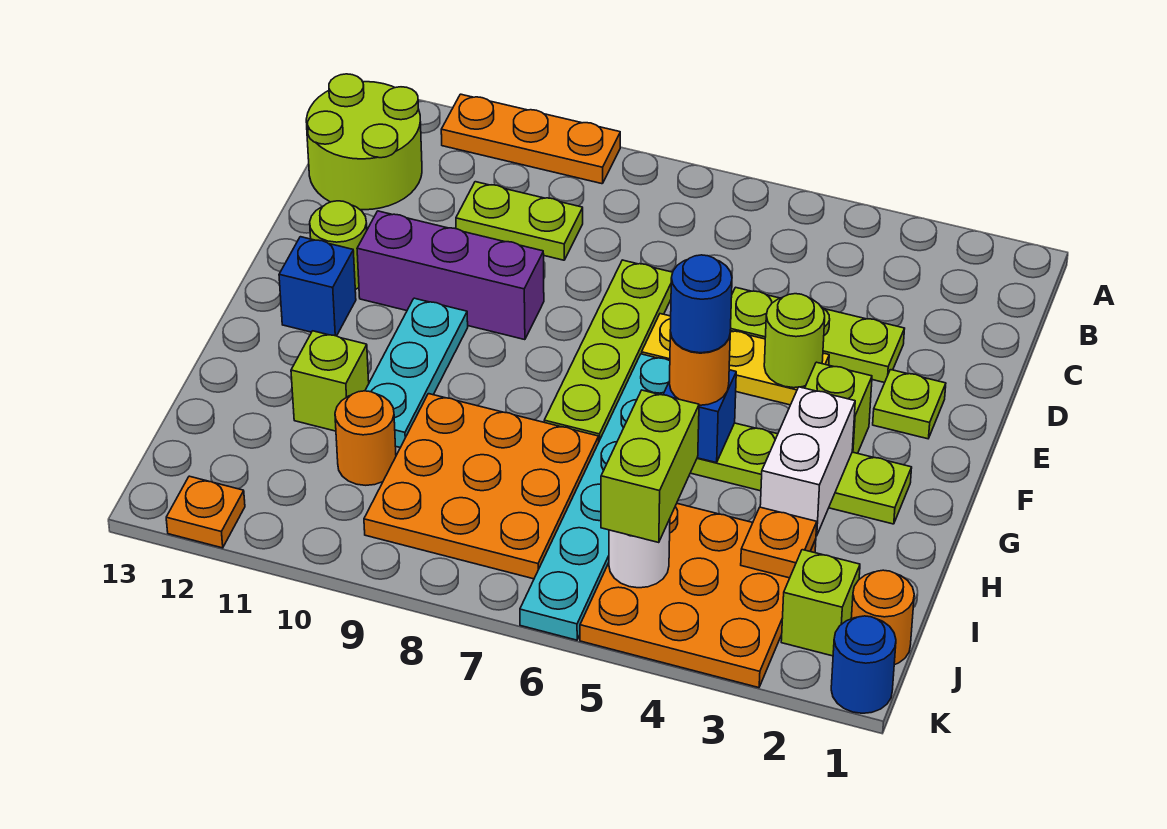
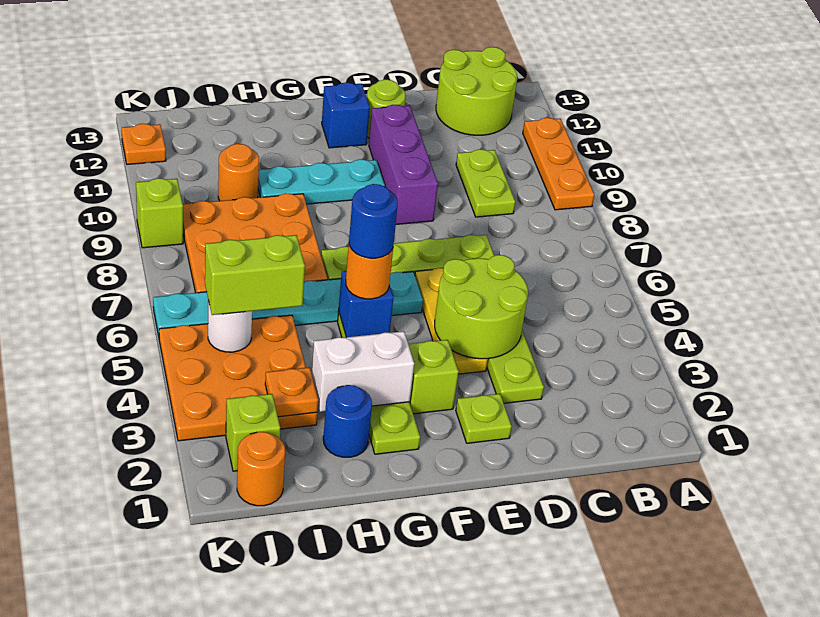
lime round brick E4 level 2 -> lime round brick D4:E5 level 2
lime brick H11 level 1 -> lime brick K9 level 1
blue round brick K1 level 1 -> blue round brick H2 level 1

